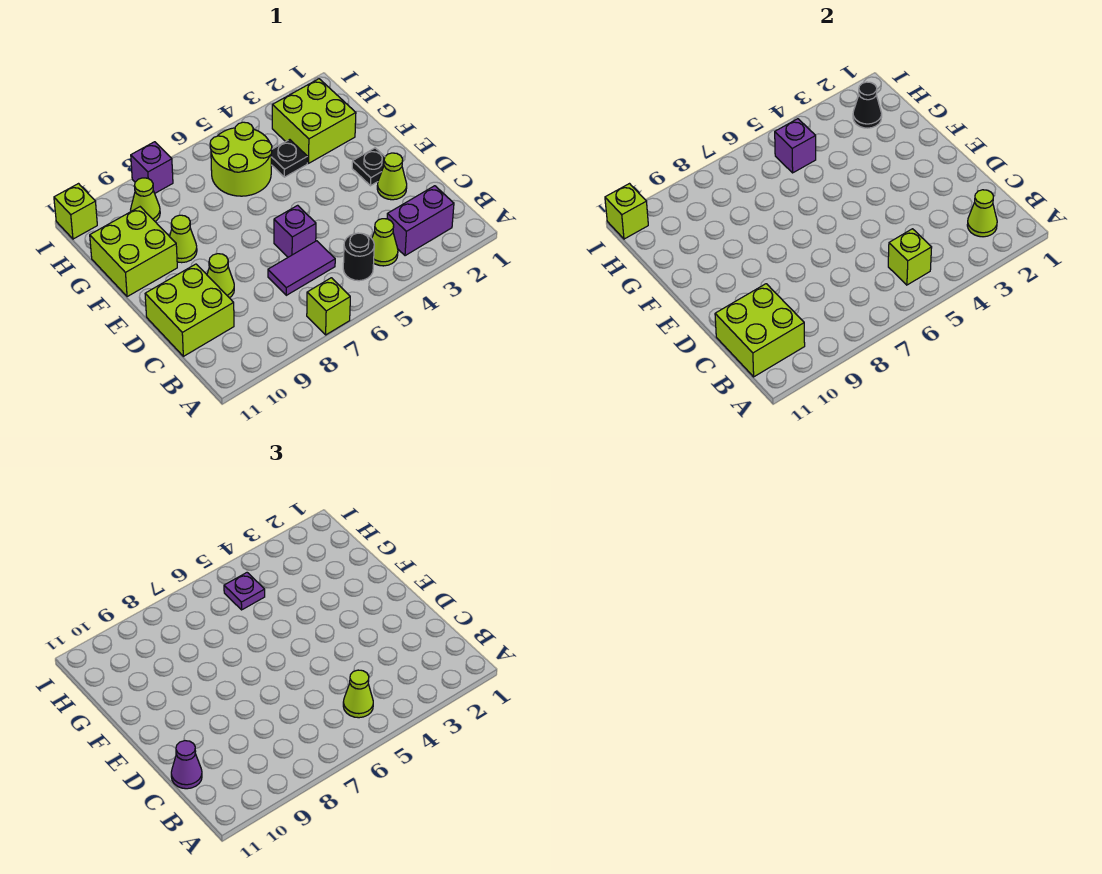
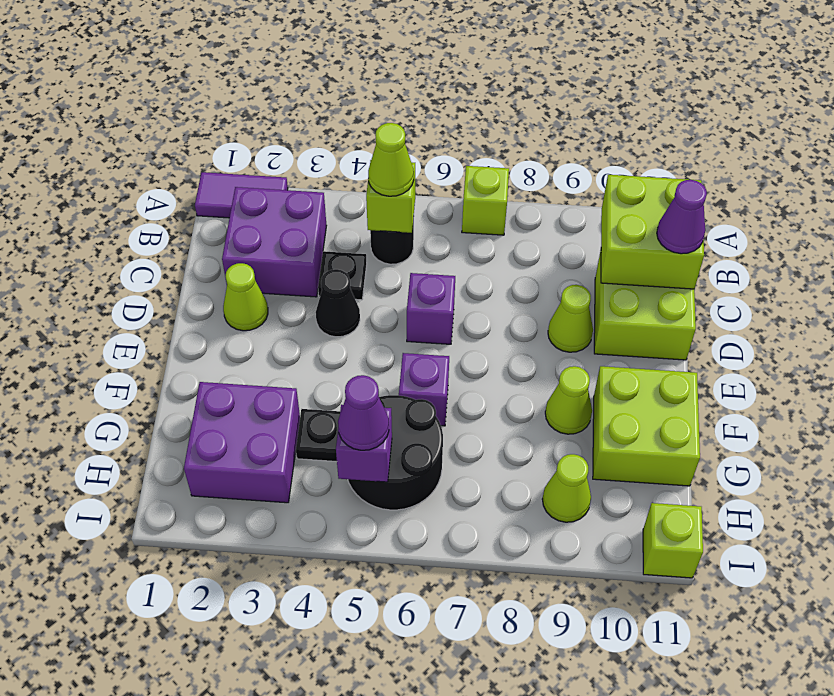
purple brick B2:B3 level 1 -> purple brick B2:C3 level 1
lime cone B2 level 2 -> none
lime cone B4 level 1 -> none
purple tile C6:C7 level 1 -> purple tile A1:A2 level 1
black plate E2 level 1 -> black plate C4 level 1
lime brick G2:H3 level 1 -> purple brick G2:H3 level 1
lime round brick G5:H6 level 1 -> black round brick G5:H6 level 1
black cone H2 level 2 -> black cone D4 level 1
purple plate H5 level 3 -> purple cone H5 level 3
purple brick I8 level 1 -> purple brick F6 level 1
lime brick I11 level 2 -> none

